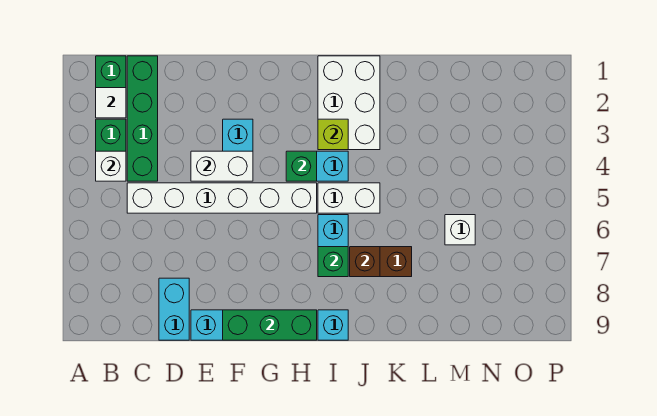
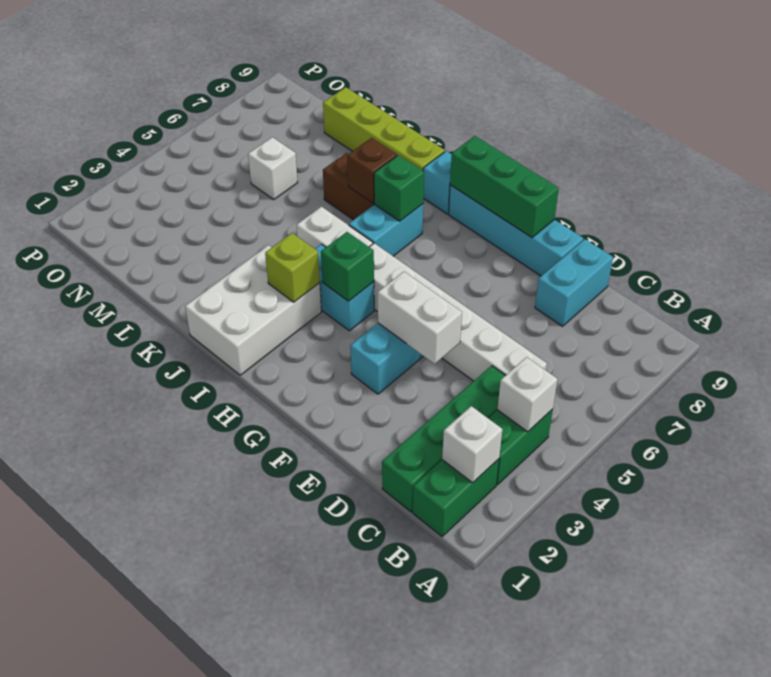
white tile B2 level 2 -> white brick B2 level 2
none -> lime brick J9:M9 level 1

